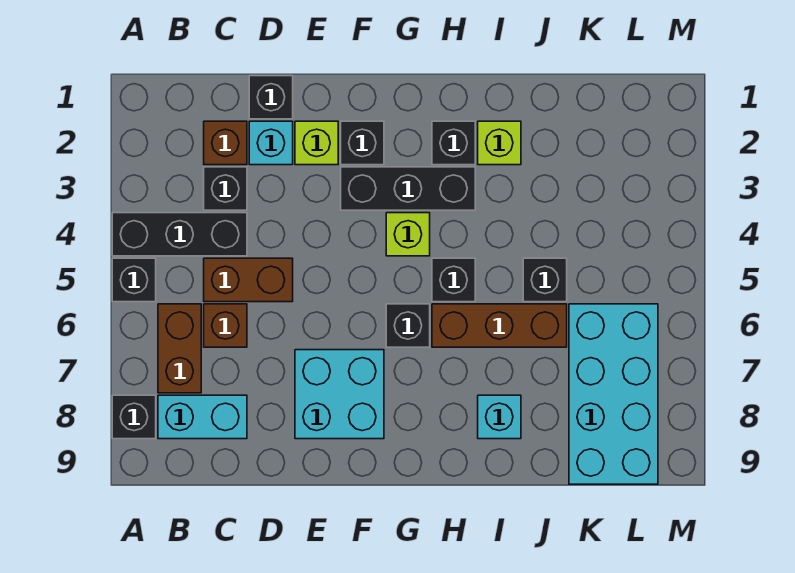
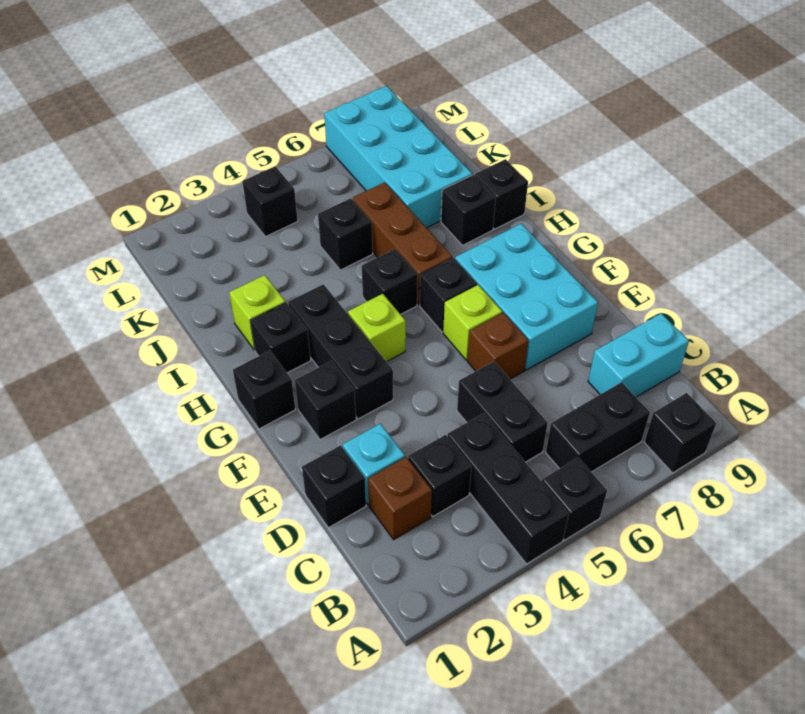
brown brick B6:B7 level 1 -> black brick B6:B7 level 1
cyan brick B8:C8 level 1 -> cyan brick C8:C9 level 1
brown brick C5:D5 level 1 -> black brick C5:D5 level 1
brown brick C6 level 1 -> brown brick E6 level 1
lime brick E2 level 1 -> lime brick F6 level 1
cyan brick E7:F8 level 1 -> cyan brick E7:G8 level 1
none -> black brick G1 level 1
cyan brick I8 level 1 -> black brick I8 level 1
none -> black brick I9 level 1
cyan brick K6:L9 level 1 -> cyan brick J7:M8 level 1
none -> black brick L4 level 1

